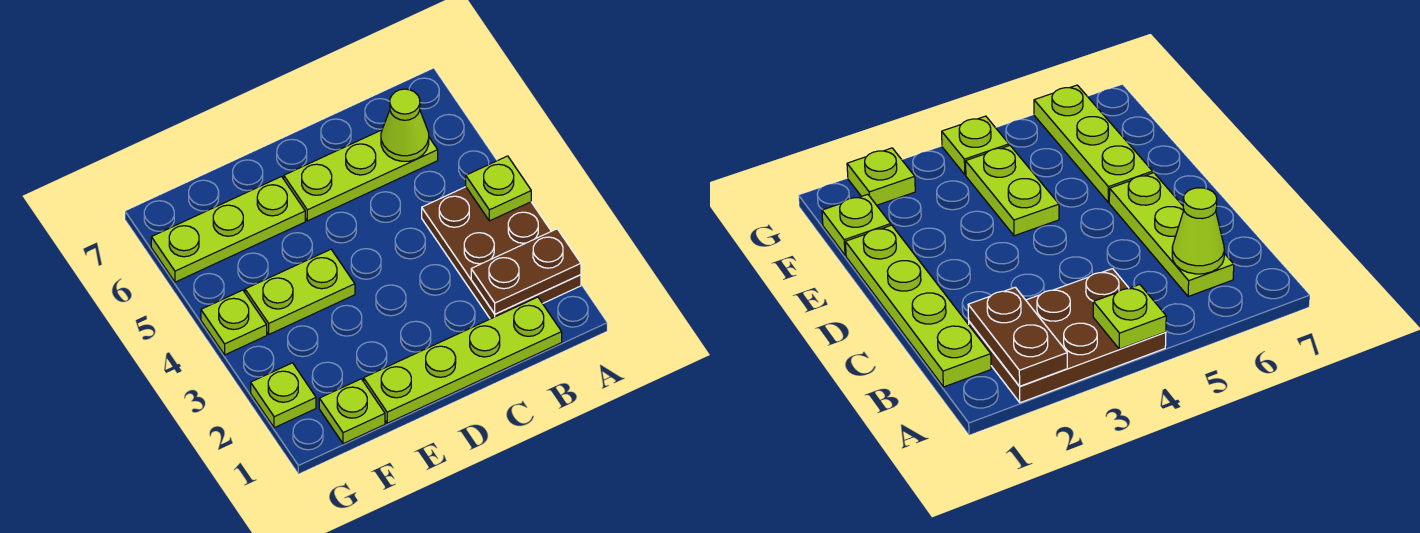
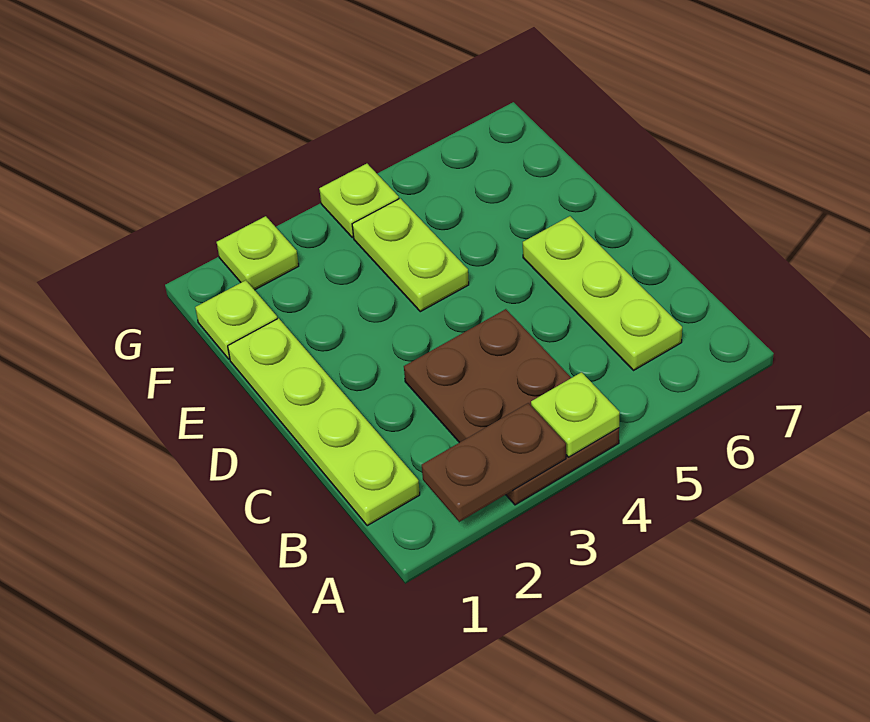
brown plate A2:B4 level 1 -> brown plate A3:C4 level 1
brown plate A2:B2 level 2 -> brown plate A2:A3 level 2
lime cone B6 level 2 -> none
lime plate E6:G6 level 1 -> none

